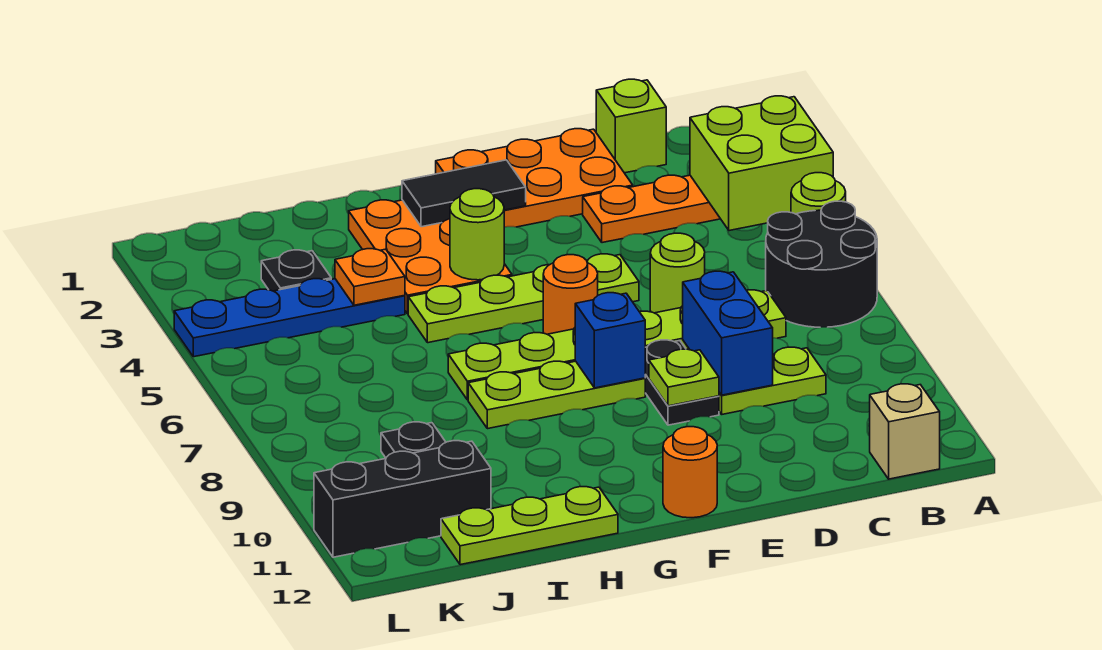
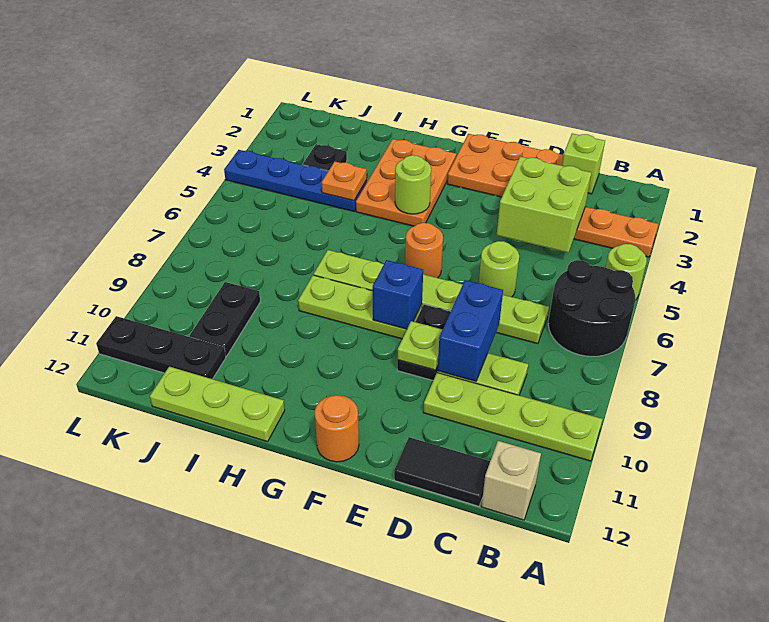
lime brick A3:B4 level 2 -> lime brick C3:D4 level 2
lime plate E5:H5 level 1 -> lime plate A10:D10 level 1
black tile F2:G2 level 2 -> black tile C12:D12 level 1
black brick J11:L11 level 1 -> black plate J11:L11 level 1

